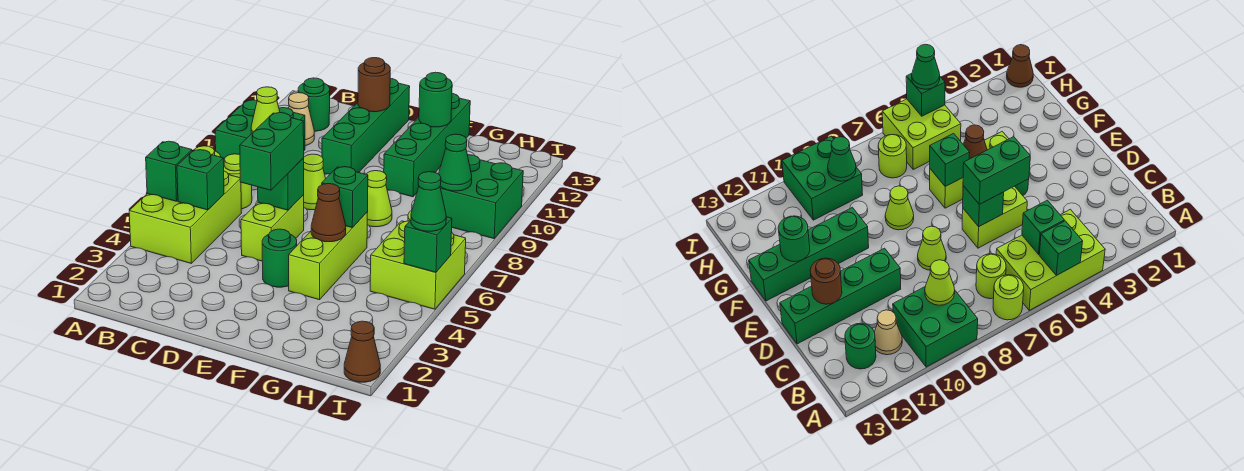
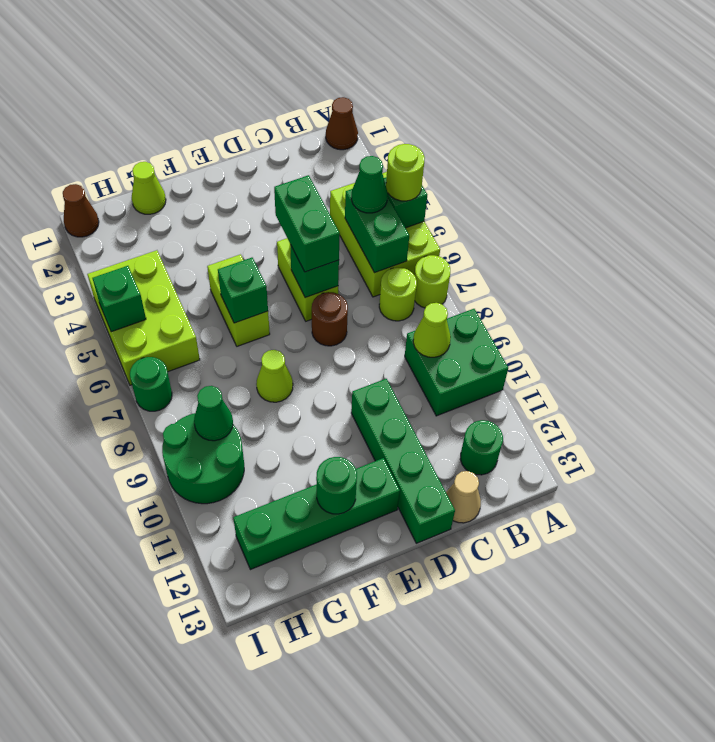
green brick B5 level 2 -> green brick B5:B6 level 2
tan cone B11 level 1 -> tan cone C13 level 1
lime cone D8 level 1 -> lime cone G1 level 1
brown round brick D12 level 2 -> brown round brick D7 level 1
green round brick E4 level 1 -> green round brick I7 level 1
lime brick F4:F6 level 1 -> lime brick F5:F6 level 1
brown cone F5 level 2 -> brown cone A1 level 1
green brick F10:F13 level 1 -> green brick E12:H12 level 1
lime brick H5:I6 level 1 -> lime brick H4:I6 level 1
lime round brick H7 level 1 -> lime round brick A5 level 3
green brick H9:I10 level 1 -> green round brick H9:I10 level 1
green cone I5 level 3 -> green cone B5 level 3

